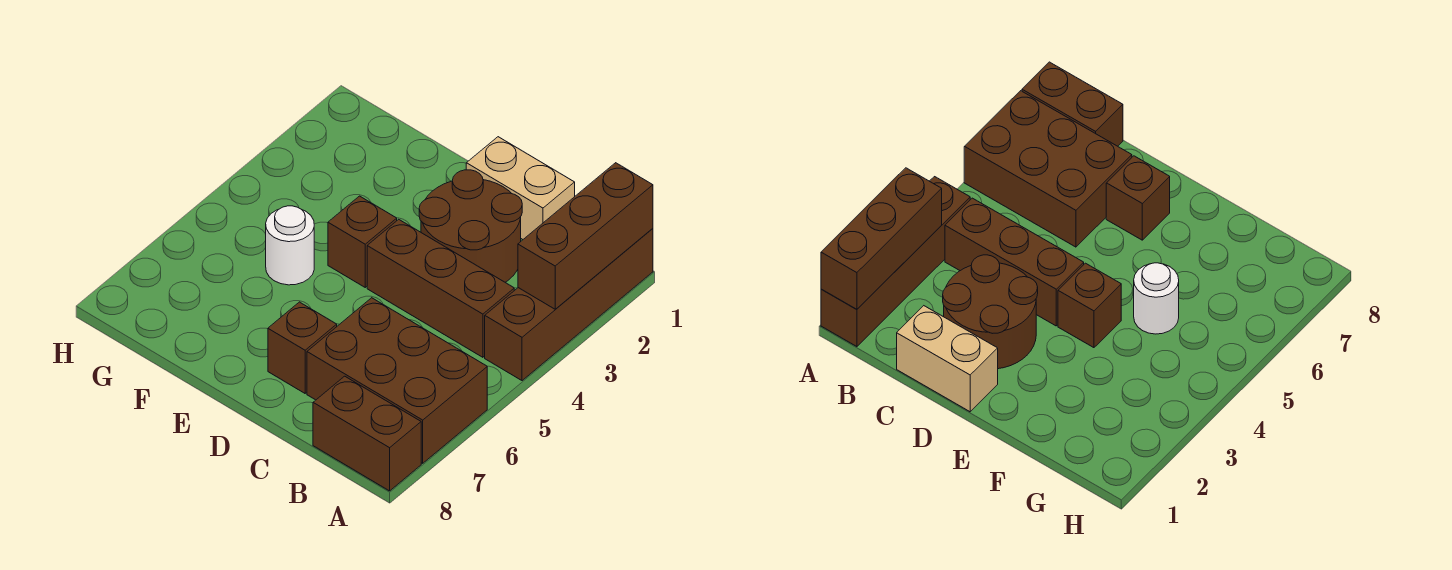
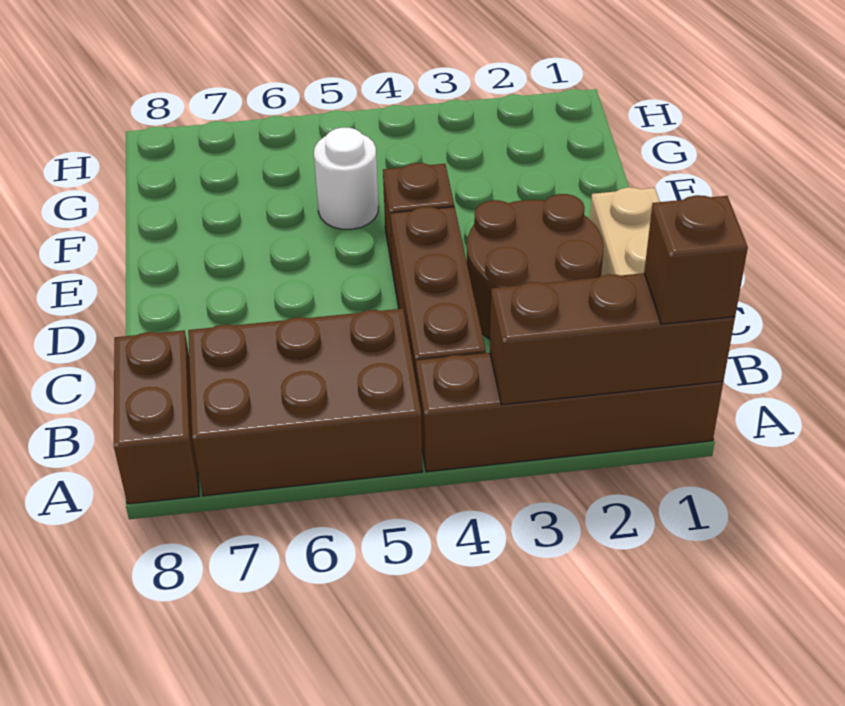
brown brick A6:C7 level 1 -> brown brick A5:B7 level 1
brown brick D7 level 1 -> brown brick A1 level 3

